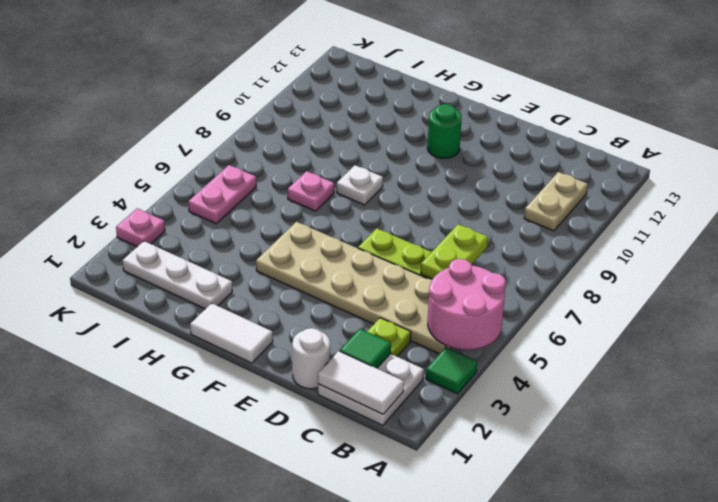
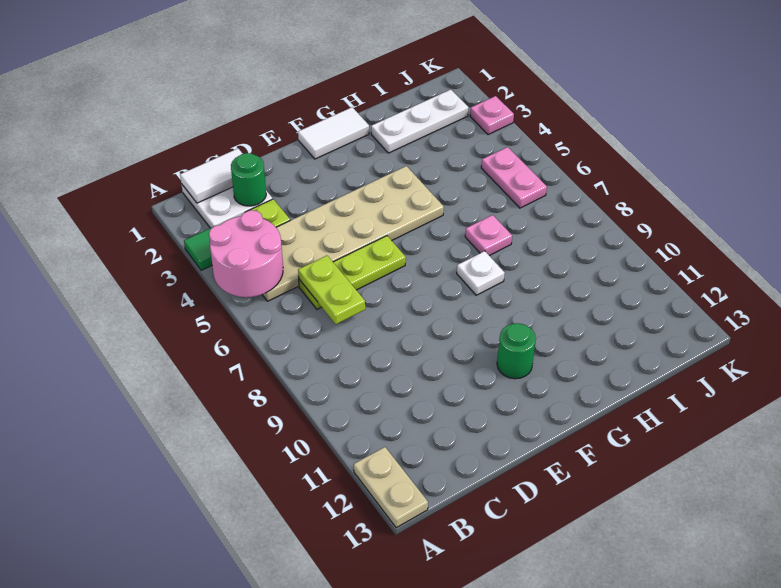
tan plate B10:B11 level 1 -> tan plate A12:A13 level 1
green tile C2 level 2 -> green round brick C2 level 2
white round brick D1 level 1 -> none

